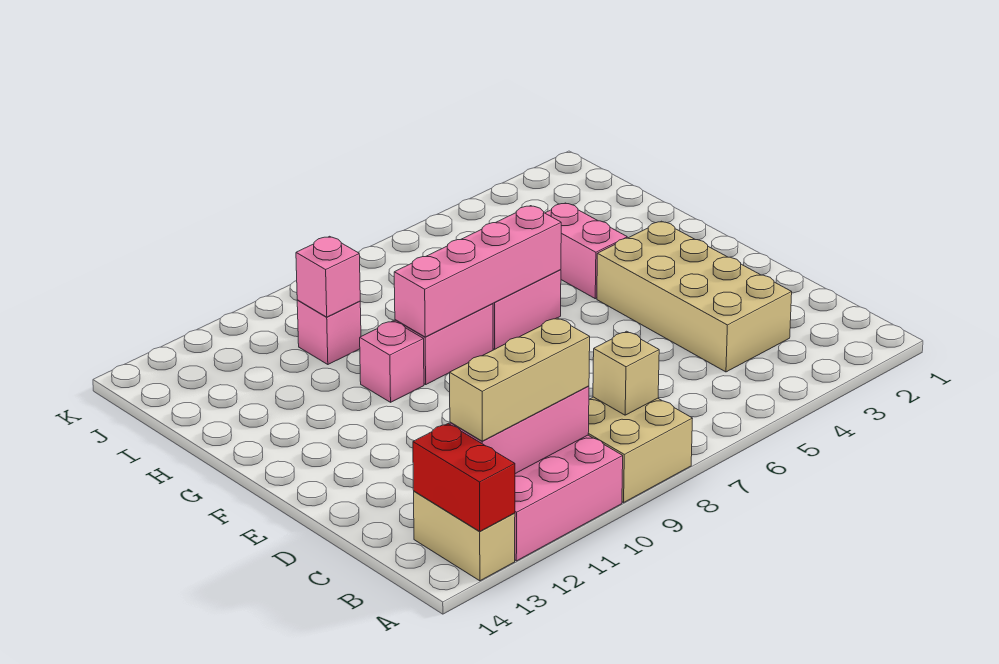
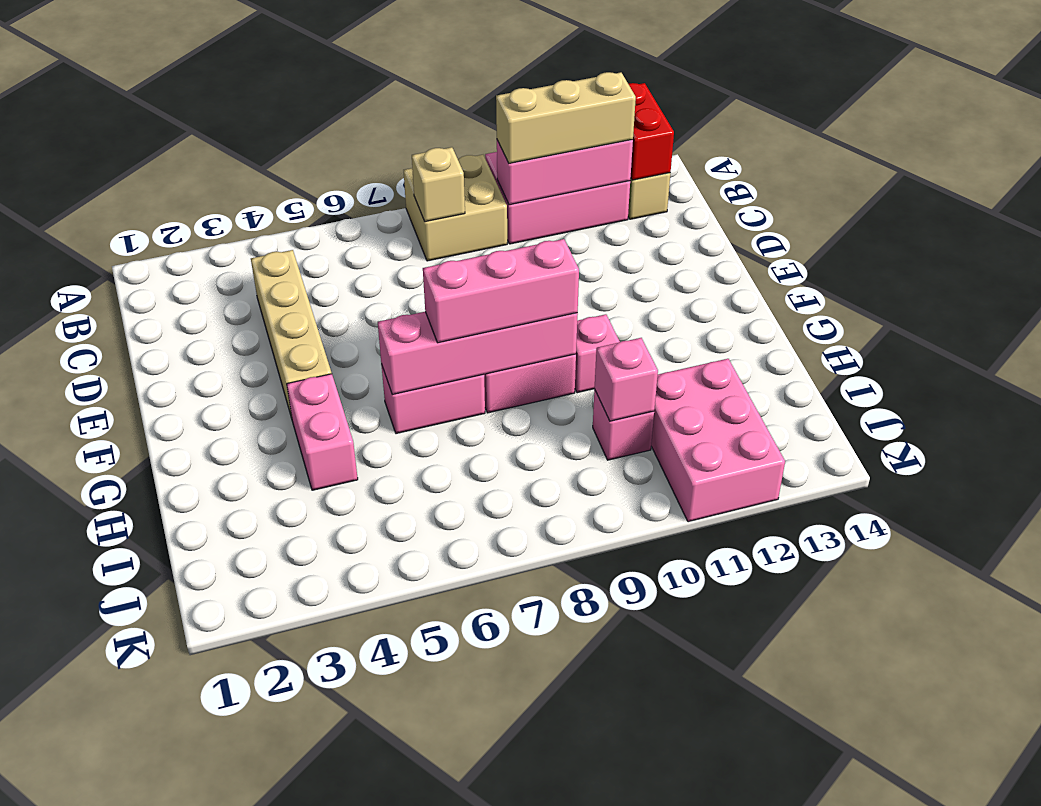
tan brick C3:F4 level 1 -> tan brick C4:F4 level 1
none -> pink brick G7:G9 level 3
none -> pink brick I11:K12 level 1

